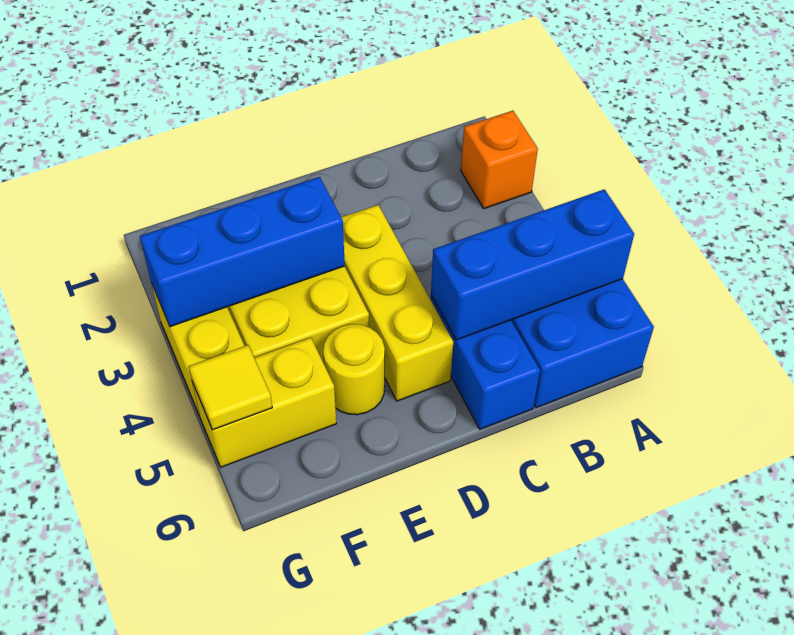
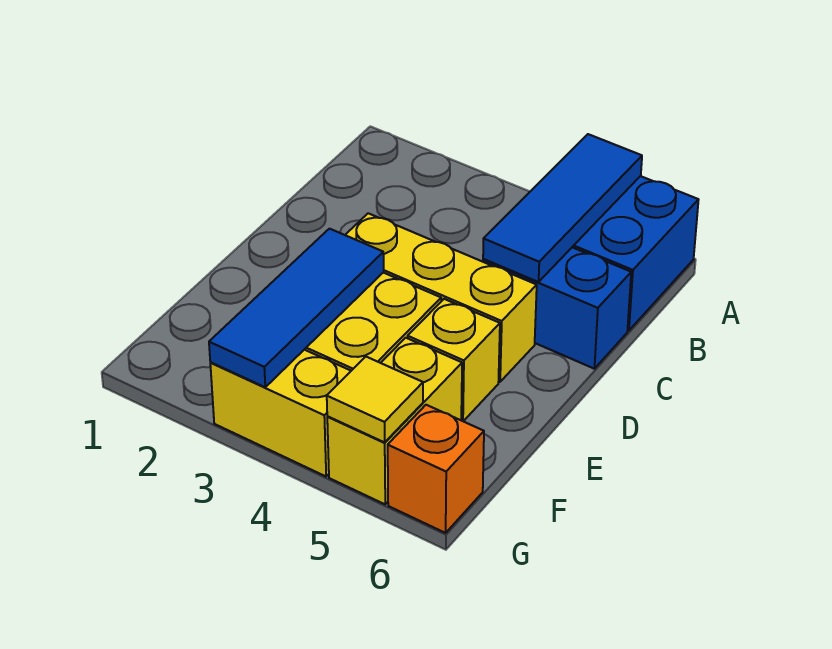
orange brick A2 level 1 -> orange brick G6 level 1
blue brick A5:C5 level 2 -> blue tile A5:C5 level 2
blue brick E3:G3 level 2 -> blue tile E3:G3 level 2
yellow round brick E5 level 1 -> yellow brick E5 level 1

